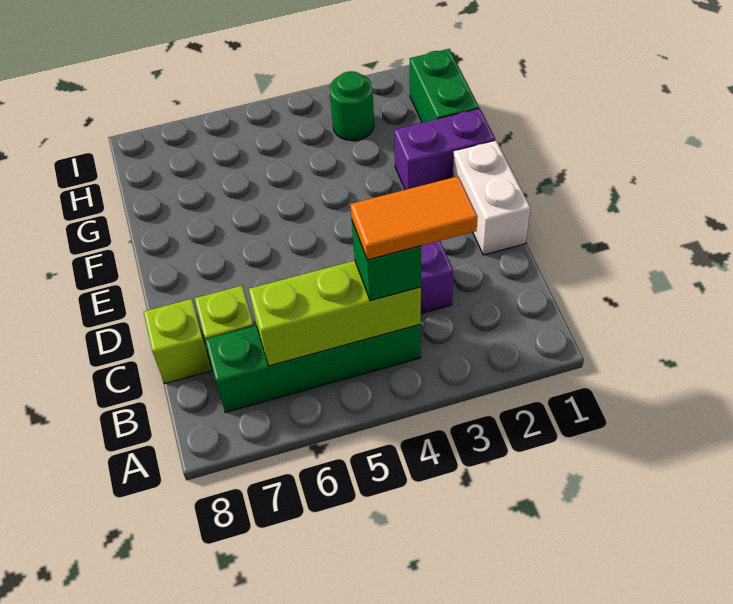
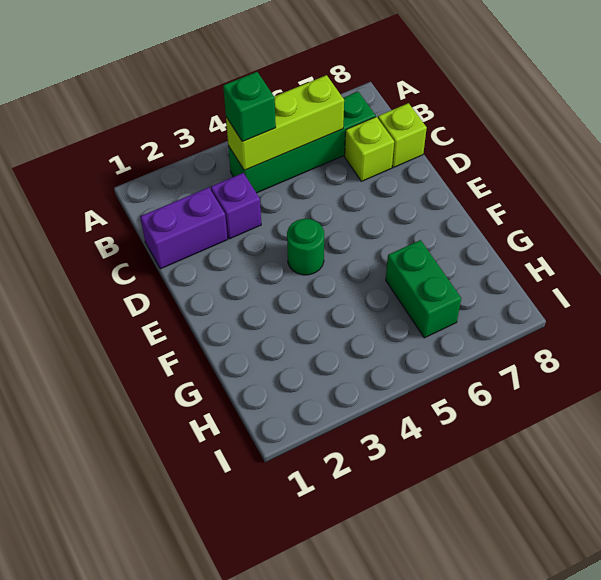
orange tile B3:B4 level 4 -> none
white brick D1:E1 level 1 -> none
purple brick F1:F2 level 1 -> purple brick C1:C2 level 1
green brick G1:H1 level 1 -> green brick G6:H6 level 1
green round brick H3 level 1 -> green round brick E4 level 1

